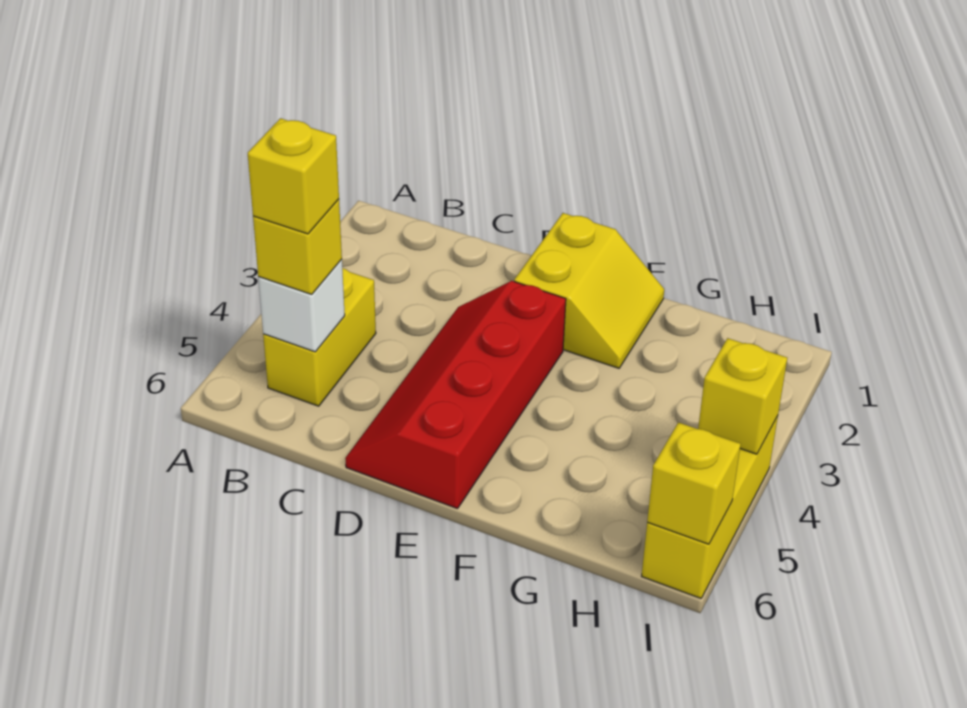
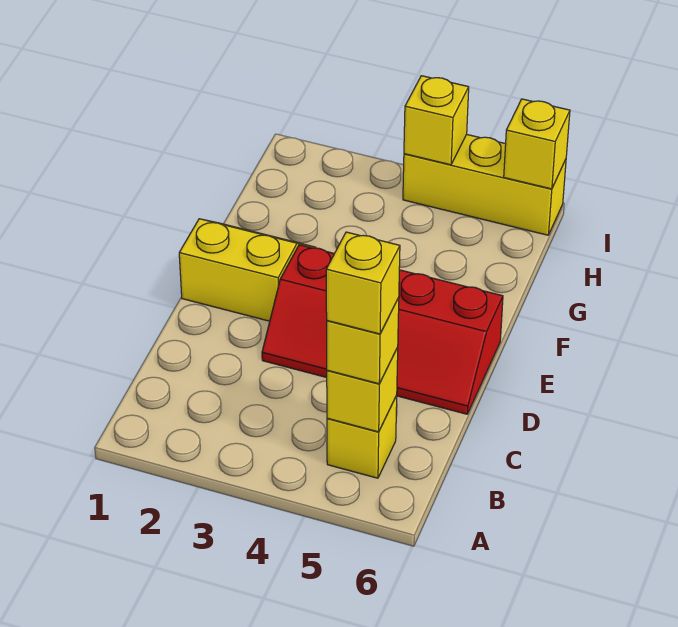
yellow brick B4:B5 level 1 -> yellow brick B5 level 1
white brick B5 level 2 -> yellow brick B5 level 2

